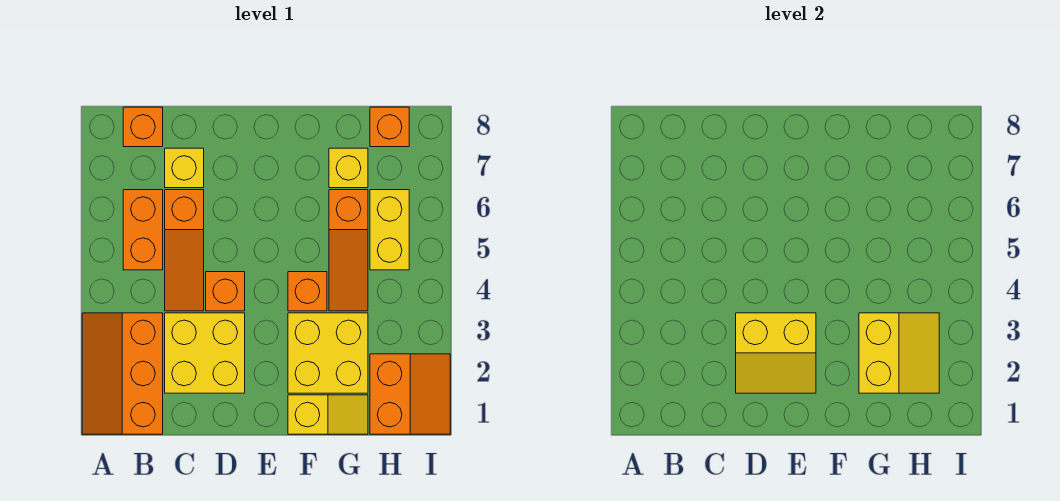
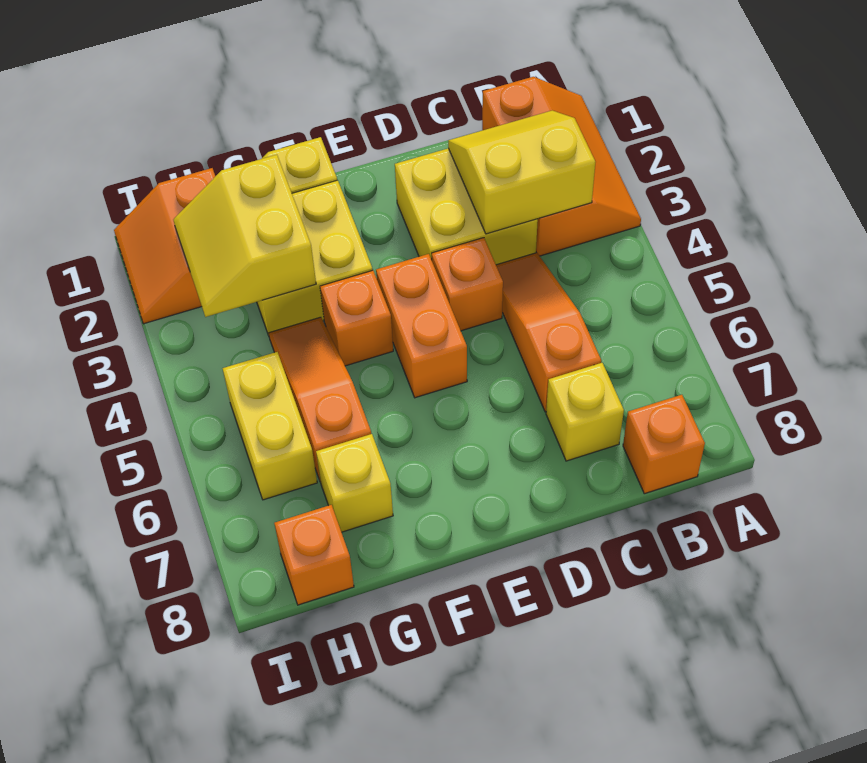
orange brick B5:B6 level 1 -> orange brick E4:E5 level 1
yellow slope D2:E3 level 2 top 3 -> yellow slope B2:C3 level 2 top 3

